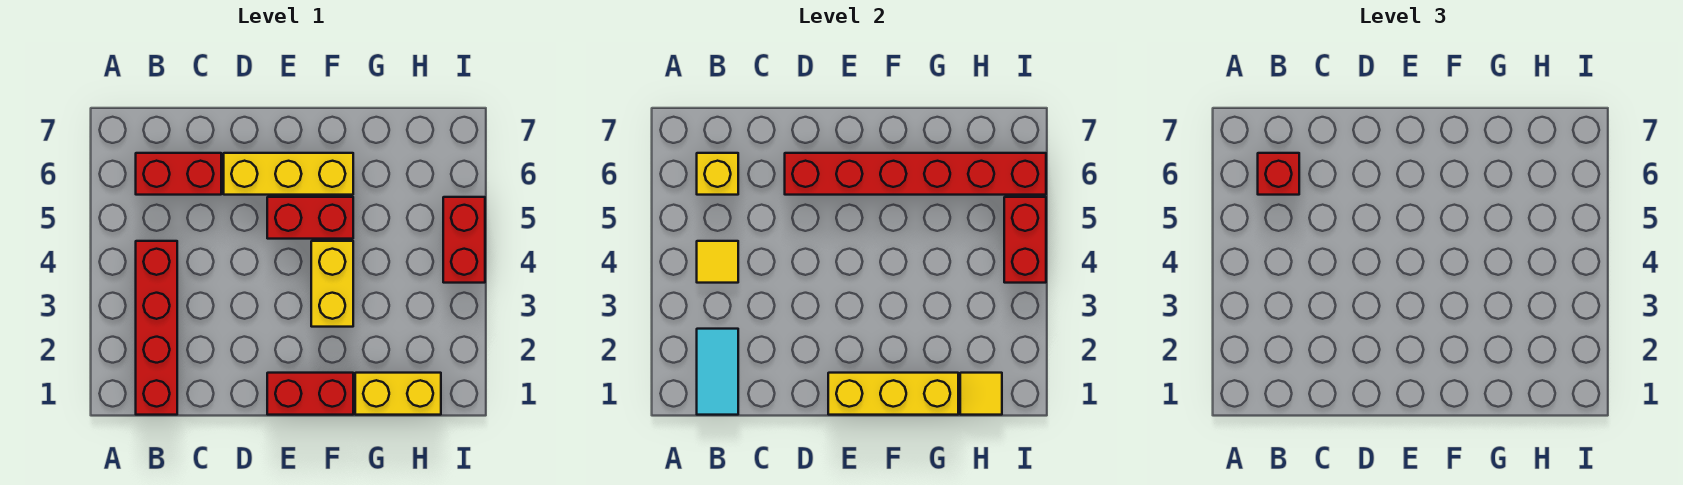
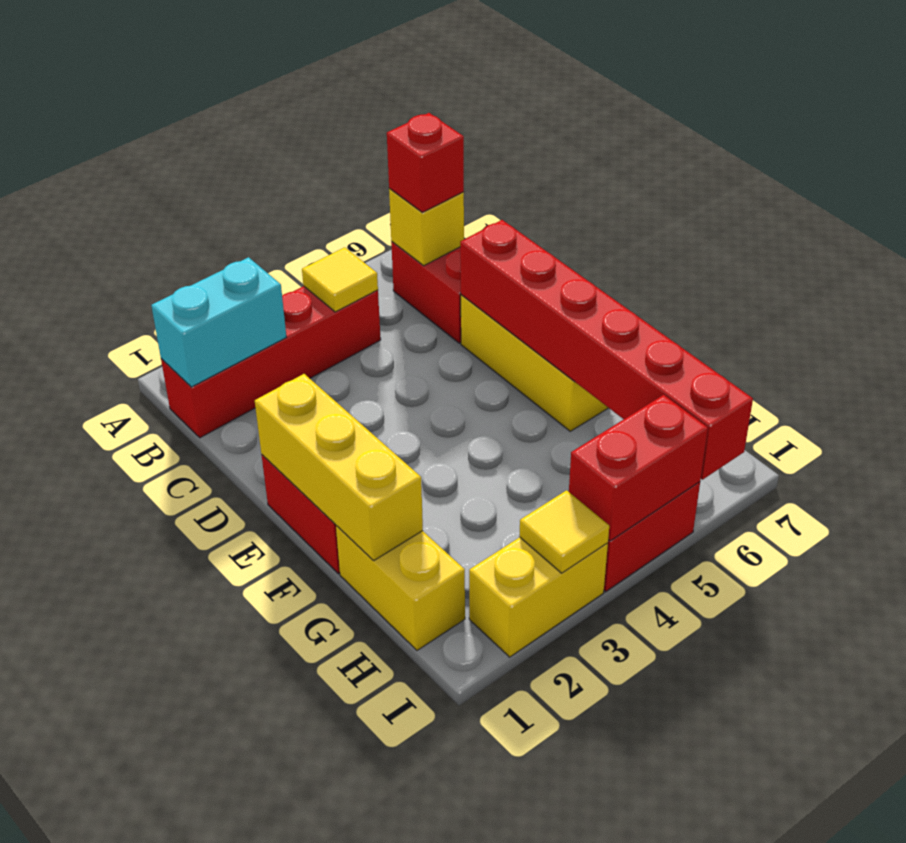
cyan tile B1:B2 level 2 -> cyan brick B1:B2 level 2
red brick E5:F5 level 1 -> none
yellow brick F3:F4 level 1 -> yellow brick I2:I3 level 1
yellow tile H1 level 2 -> yellow tile I3 level 2

